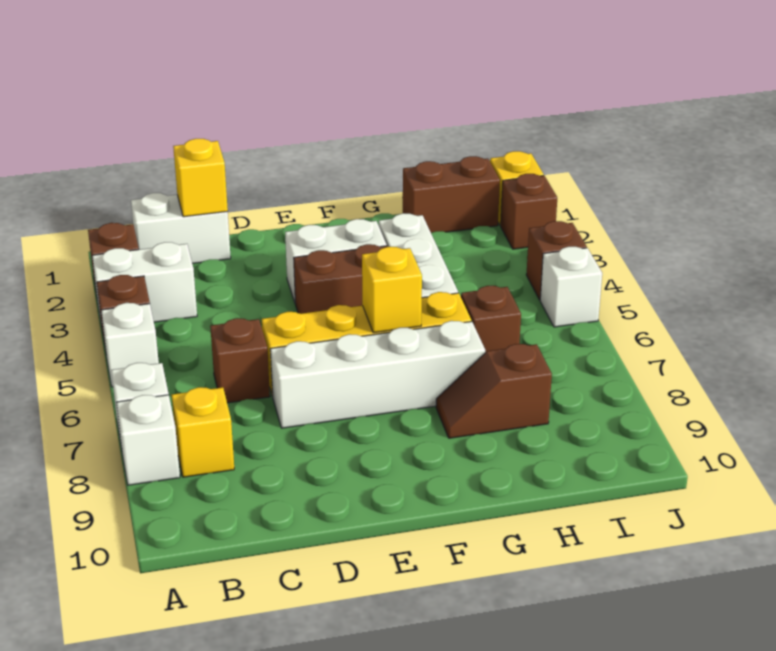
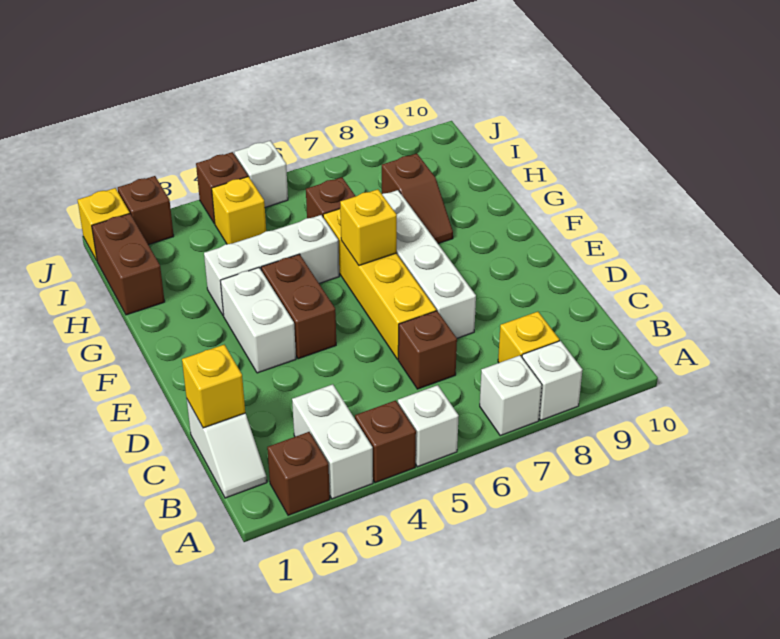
white brick B1:C1 level 1 -> white slope B1:C1 level 1 top C
none -> yellow brick I4 level 1

